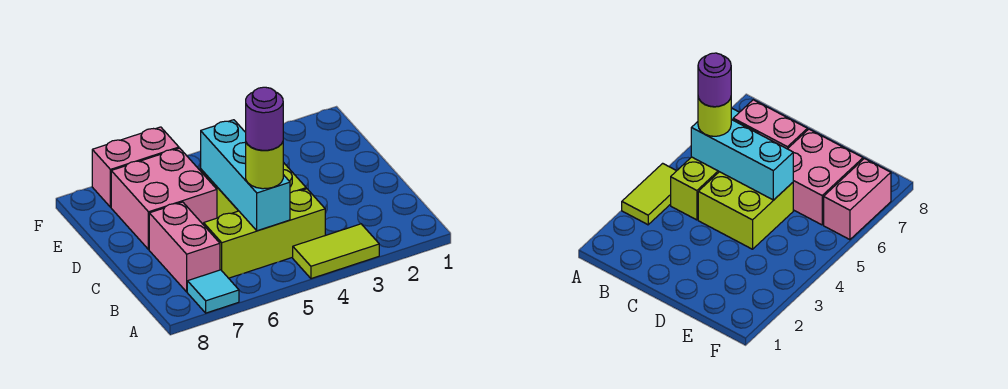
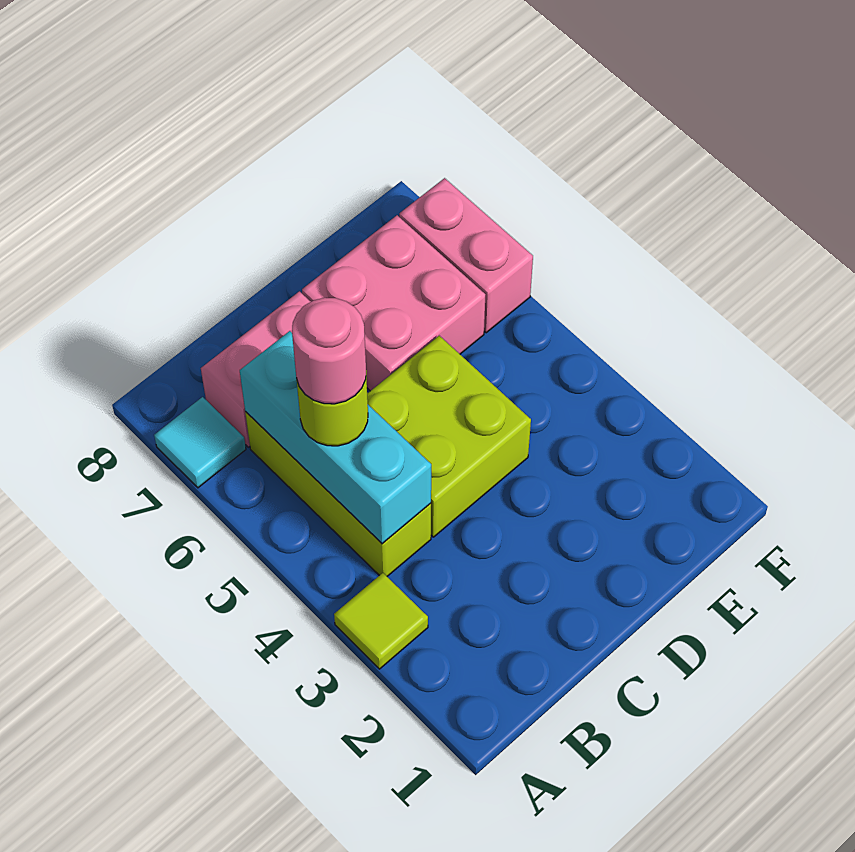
lime tile A3:A4 level 1 -> lime tile A3 level 1
cyan brick B5:D5 level 2 -> cyan brick B4:B6 level 2
purple round brick B5 level 4 -> pink round brick B5 level 4

